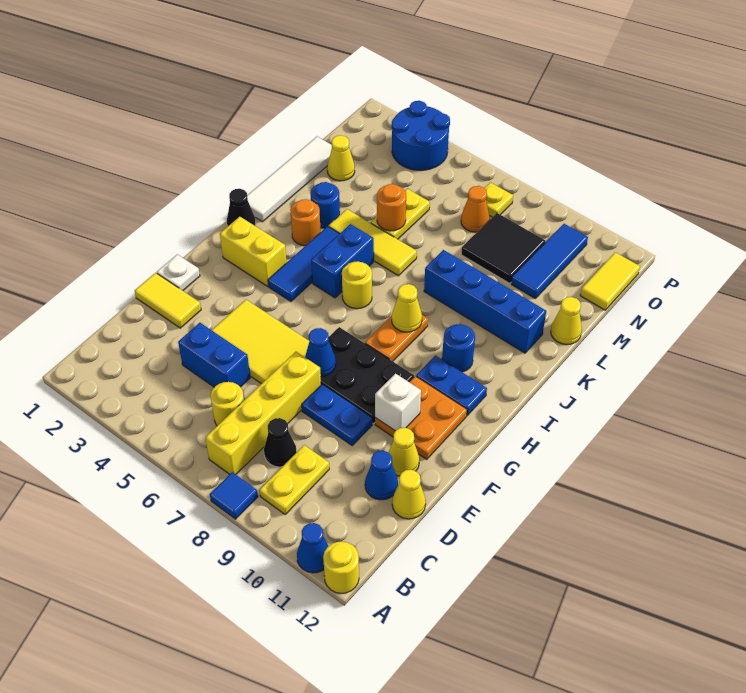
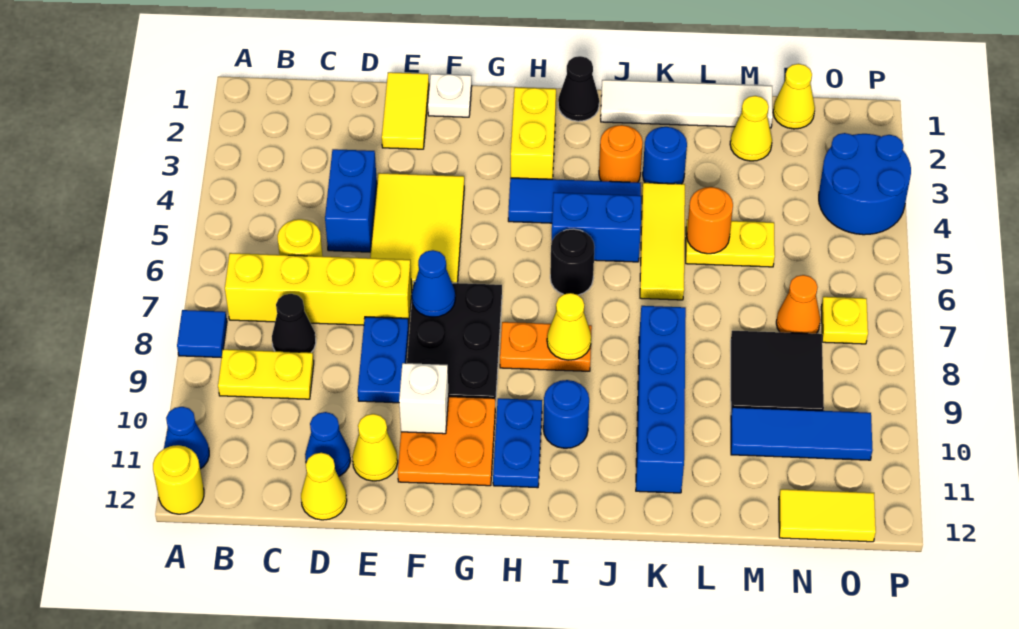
yellow round brick I6 level 1 -> black round brick I6 level 1
yellow cone L12 level 1 -> yellow cone N1 level 1

